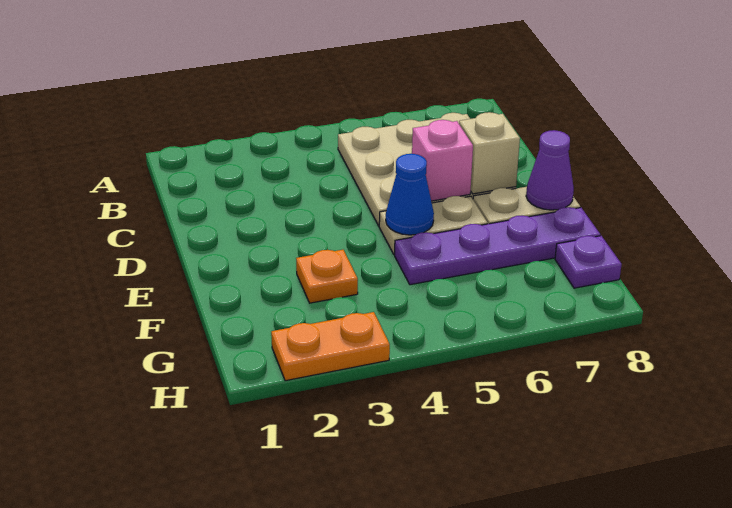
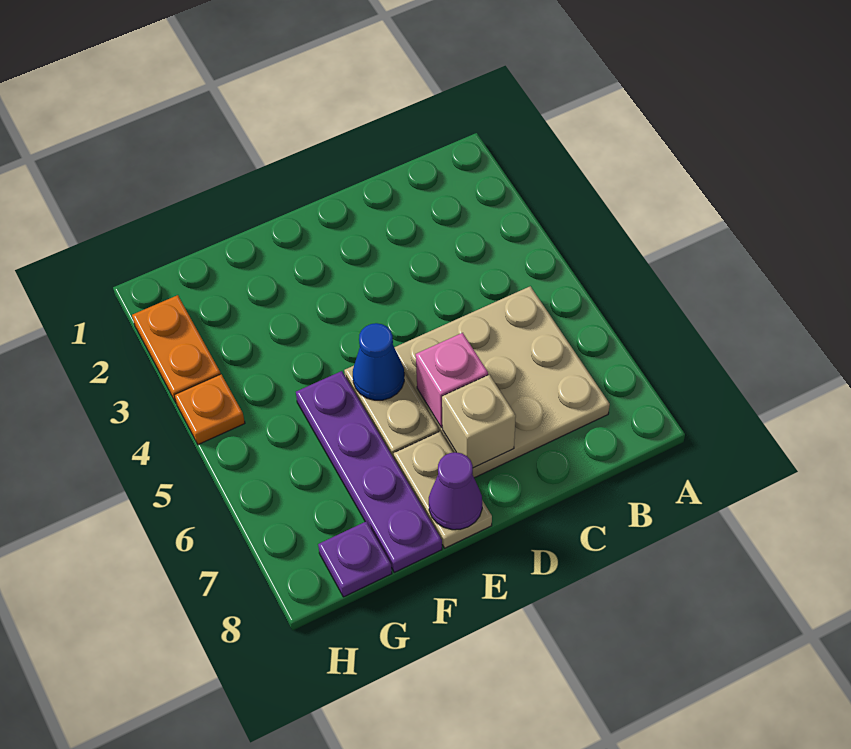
orange plate F3 level 1 -> orange plate H4 level 1

